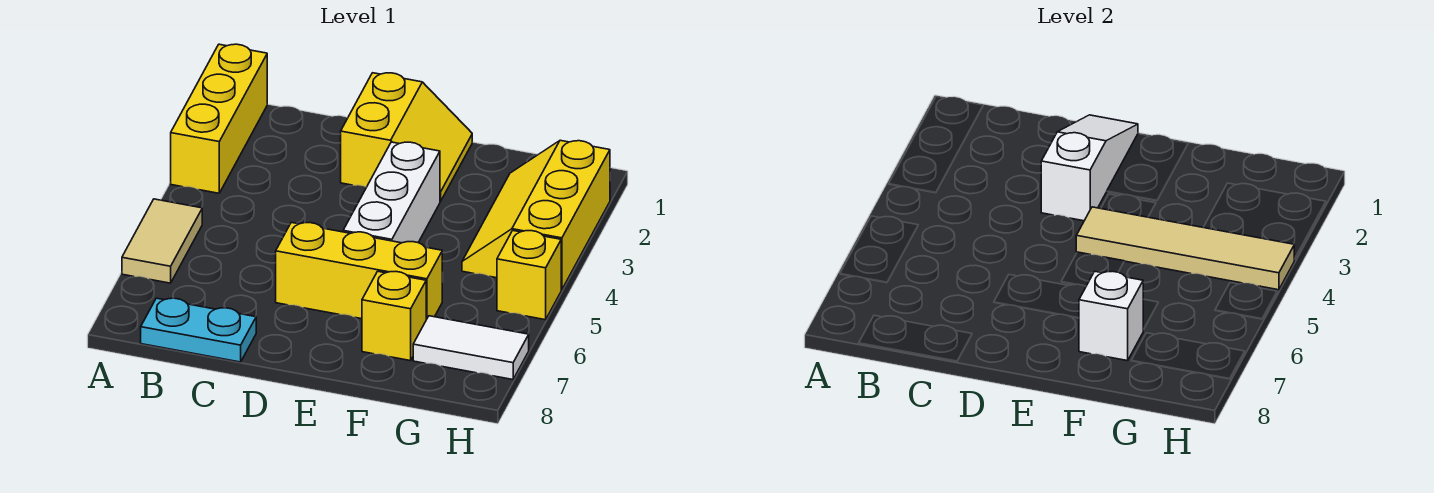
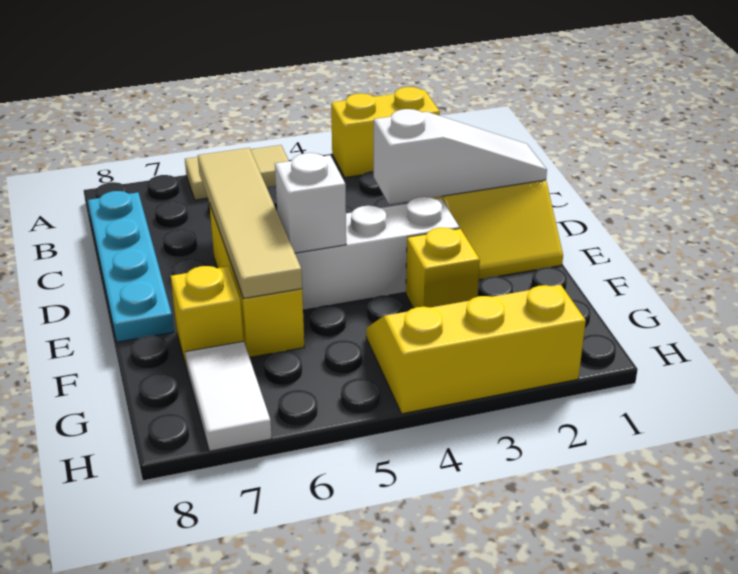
yellow brick A1:A3 level 1 -> yellow brick A2:A3 level 1
cyan plate B8:C8 level 1 -> cyan plate B8:E8 level 1
tan tile E4:H4 level 2 -> tan tile C6:F6 level 2
white brick F7 level 2 -> white brick E5 level 2
yellow brick H5 level 1 -> yellow brick F3 level 1

